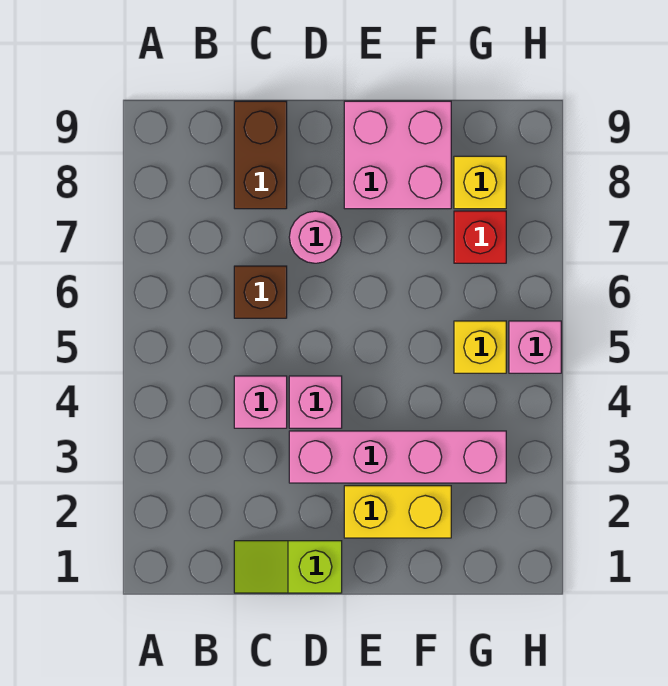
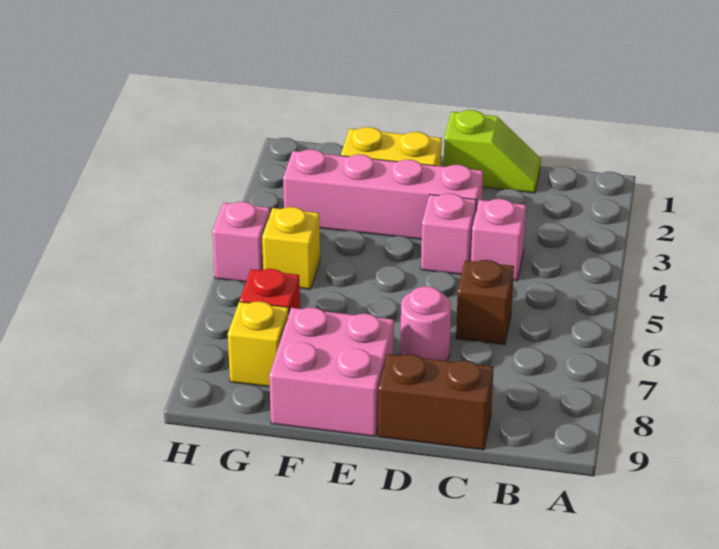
brown brick C8:C9 level 1 -> brown brick C9:D9 level 1

